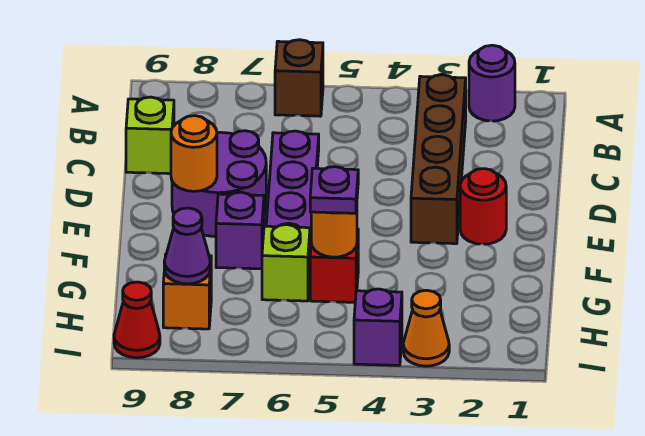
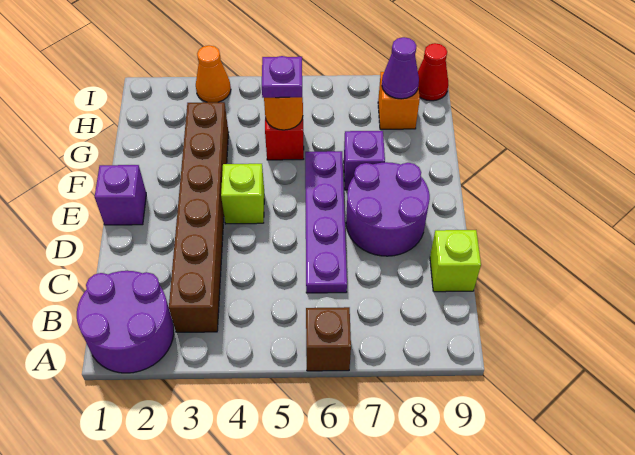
purple round brick A2 level 1 -> purple round brick A1:B2 level 1
brown brick B3:E3 level 1 -> brown brick B3:G3 level 1
red round brick E2 level 1 -> none
orange round brick E8 level 2 -> none
lime brick G6 level 1 -> lime brick E4 level 1
purple brick I4 level 1 -> purple brick E1 level 1

